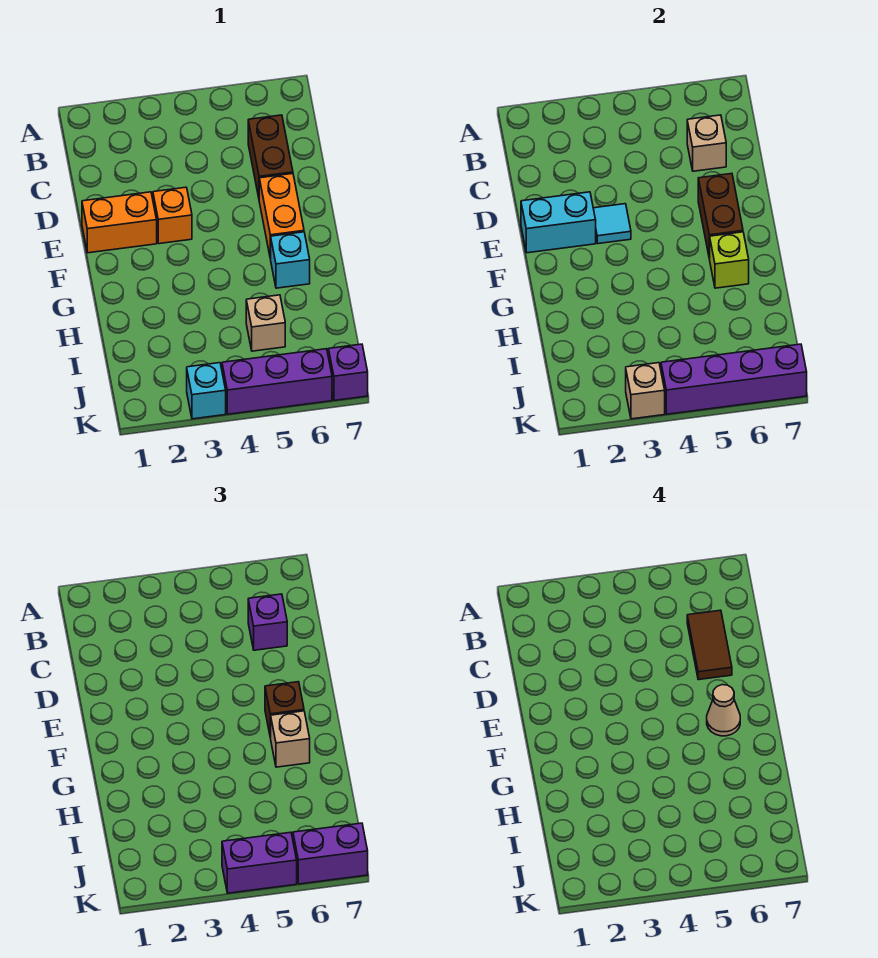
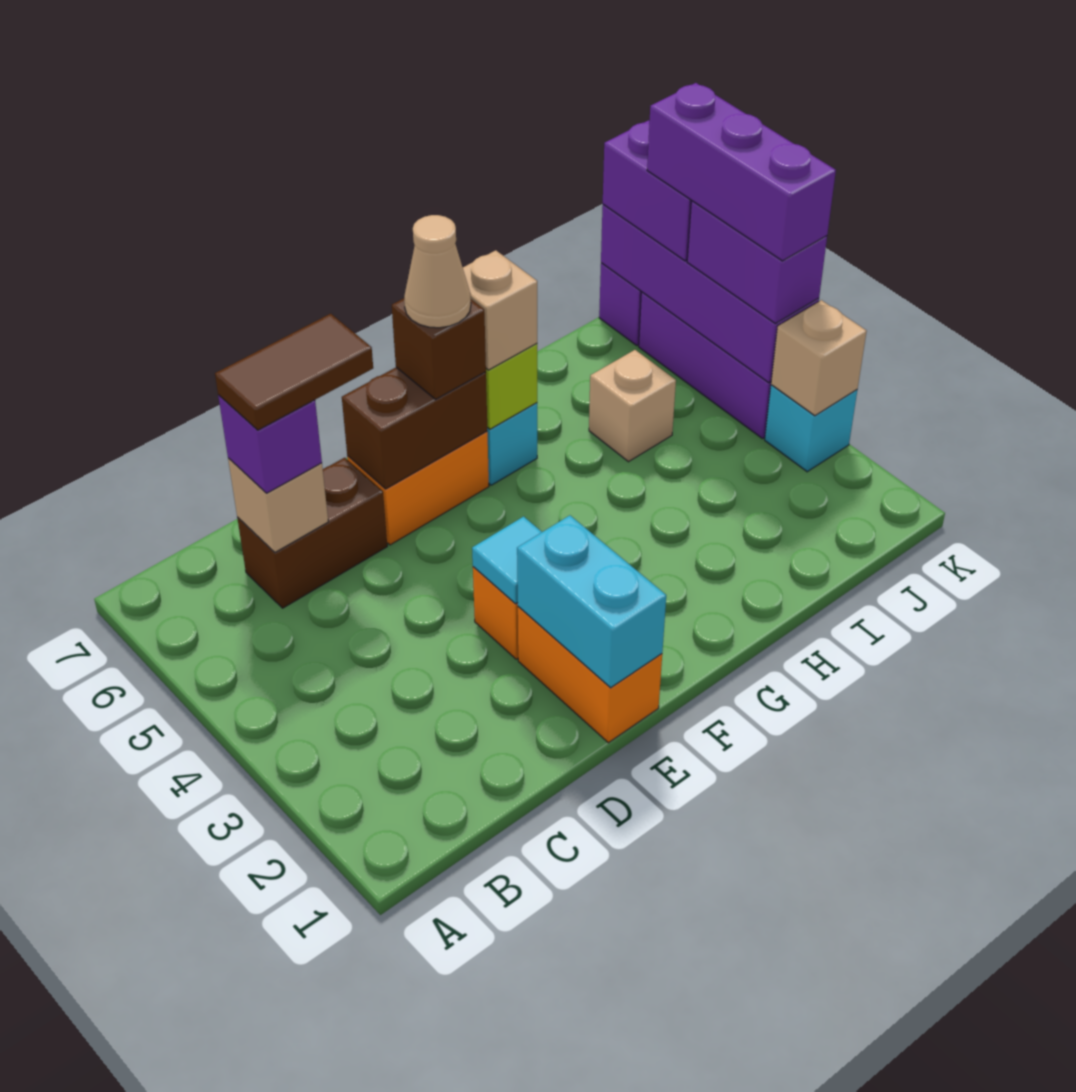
none -> purple brick K4:K6 level 4

